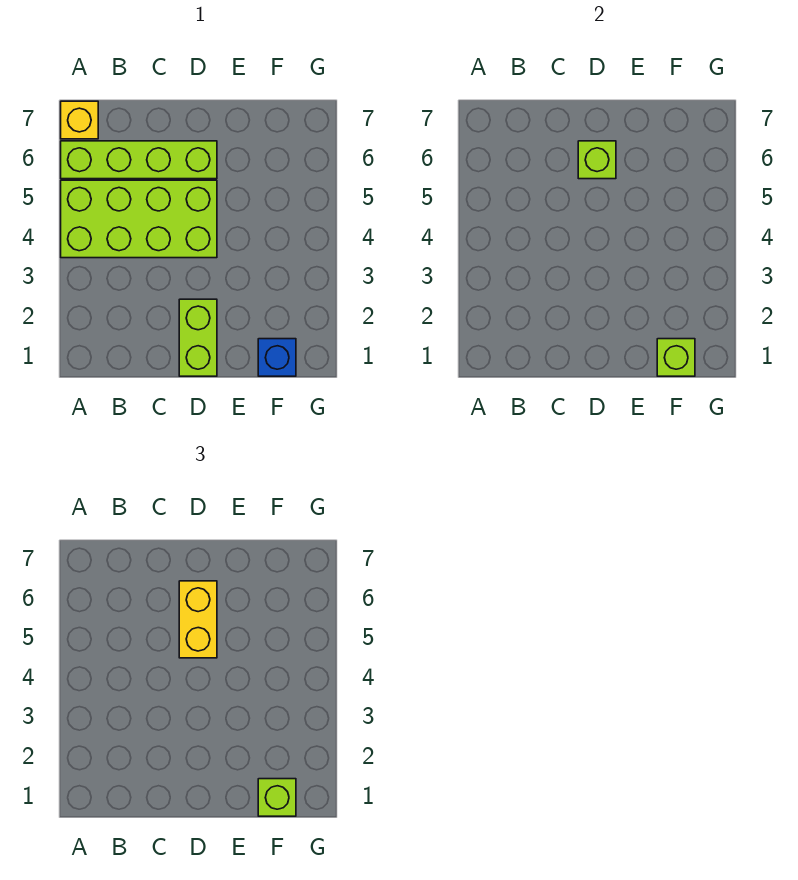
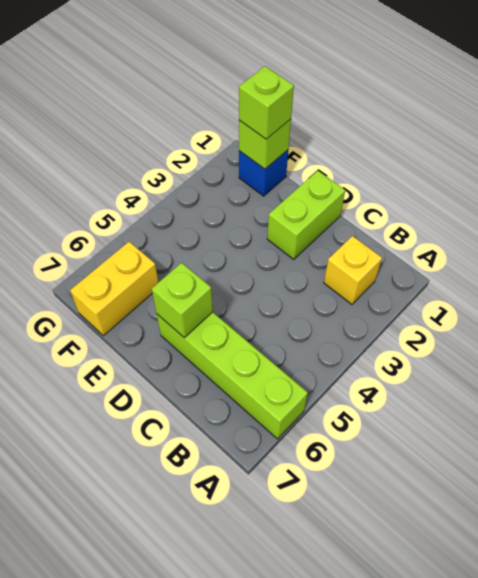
lime brick A4:D5 level 1 -> none
yellow brick A7 level 1 -> yellow brick B2 level 1
yellow brick D5:D6 level 3 -> yellow brick F6:F7 level 1

